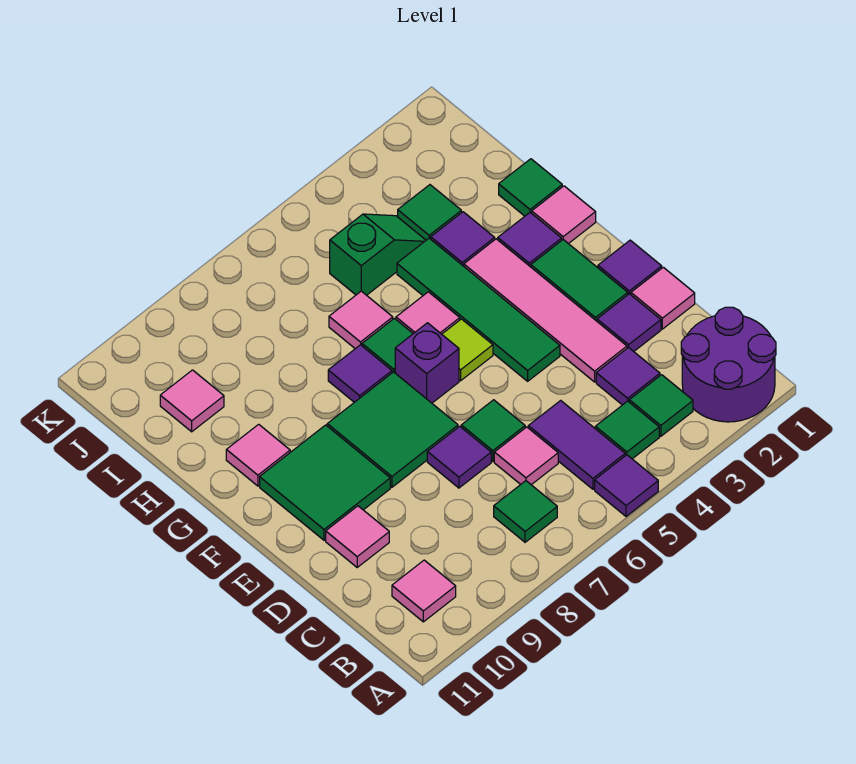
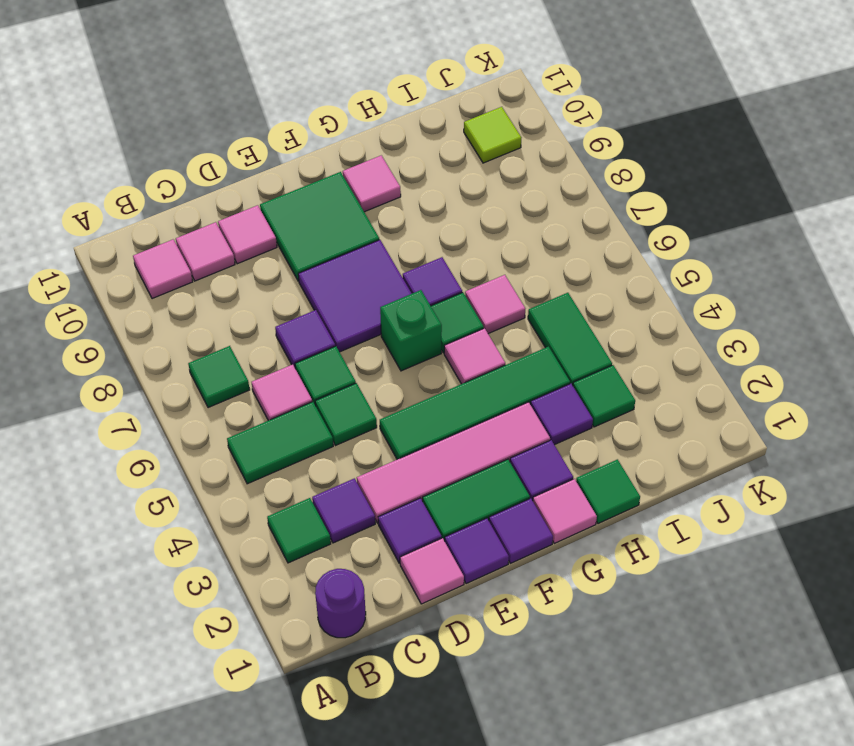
purple round brick A1:B2 level 1 -> purple round brick B1 level 1
purple tile A5 level 1 -> purple tile F1 level 1
green tile B4 level 1 -> green tile D5 level 1
purple tile B5:C5 level 1 -> green tile B5:C5 level 1
green tile E7:F8 level 1 -> purple tile E7:F8 level 1
lime tile F5 level 1 -> lime tile J10 level 1
purple brick F6 level 1 -> green brick F6 level 1
green slope I4:I5 level 1 top 5 -> green tile I4:I5 level 1
pink tile I10 level 1 -> pink tile C10 level 1

